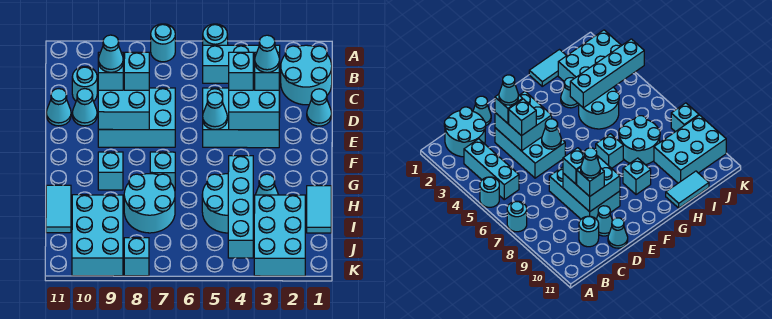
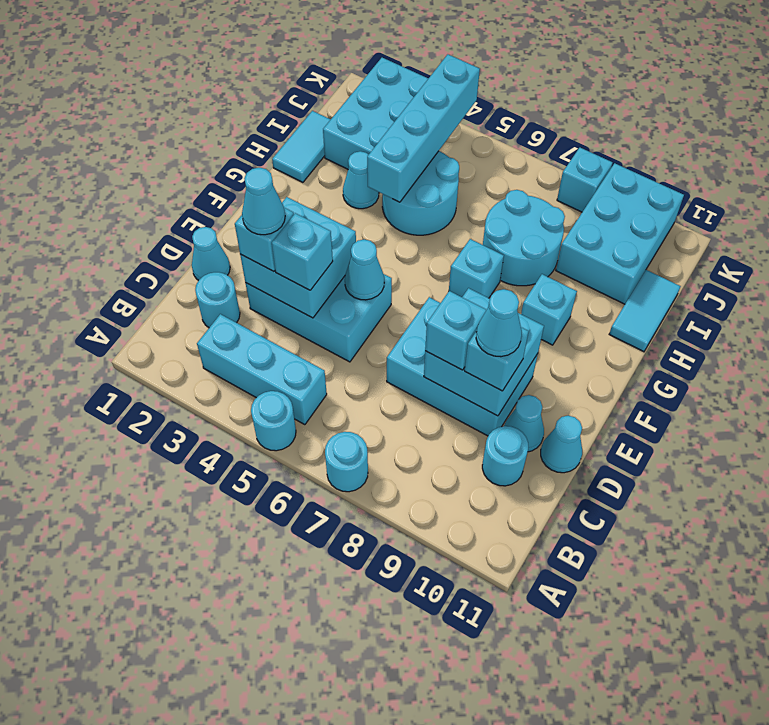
cyan round brick B1:C2 level 1 -> cyan round brick C2 level 1

